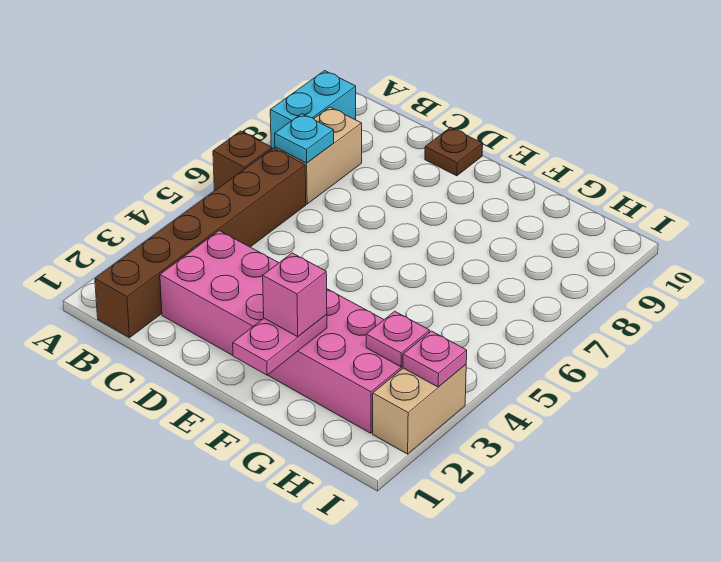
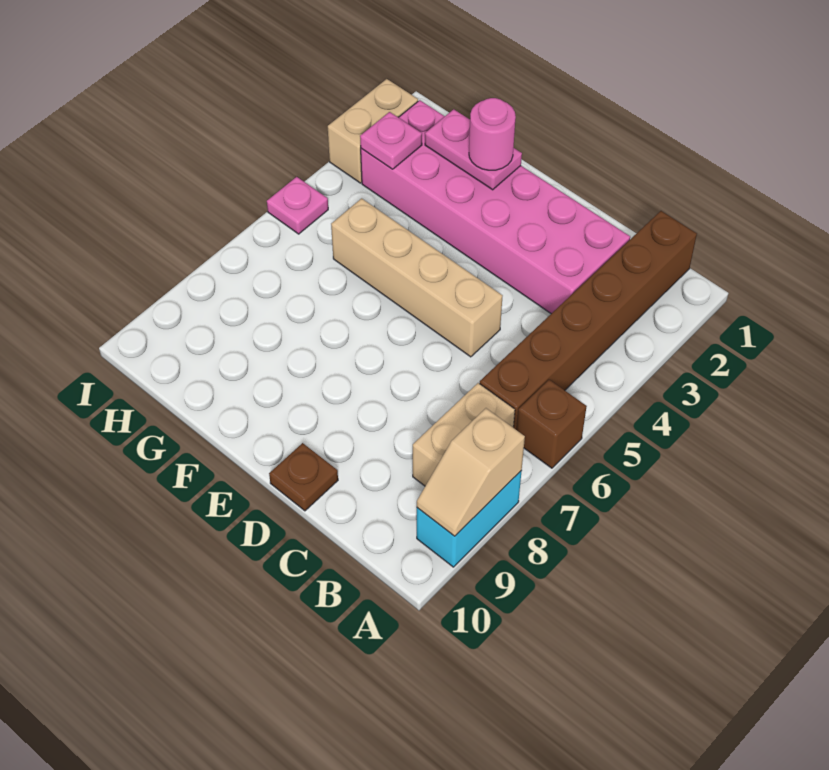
none -> tan slope A8:A9 level 2 top 8
cyan plate B7 level 2 -> none
none -> tan brick D5:G5 level 1
pink plate F1:F2 level 2 -> pink plate F2:G2 level 2
pink brick F2 level 3 -> pink round brick F2 level 3
pink plate I3 level 2 -> pink plate I5 level 1

